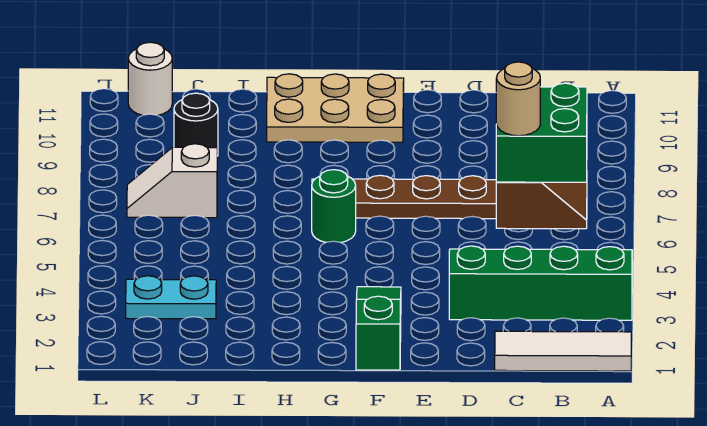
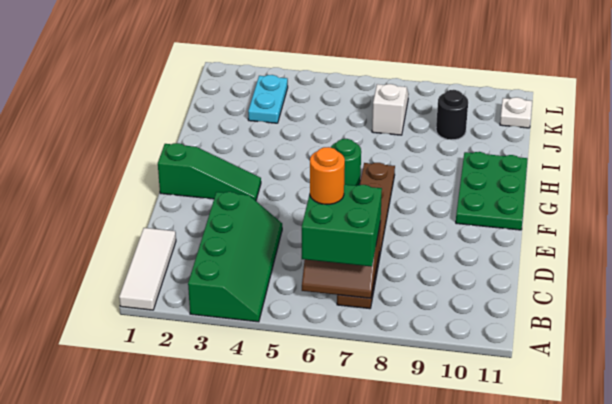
tan round brick C6 level 4 -> orange round brick C6 level 4
tan plate F10:H11 level 1 -> green plate F10:H11 level 1
white round brick K11 level 1 -> white plate K11 level 1

